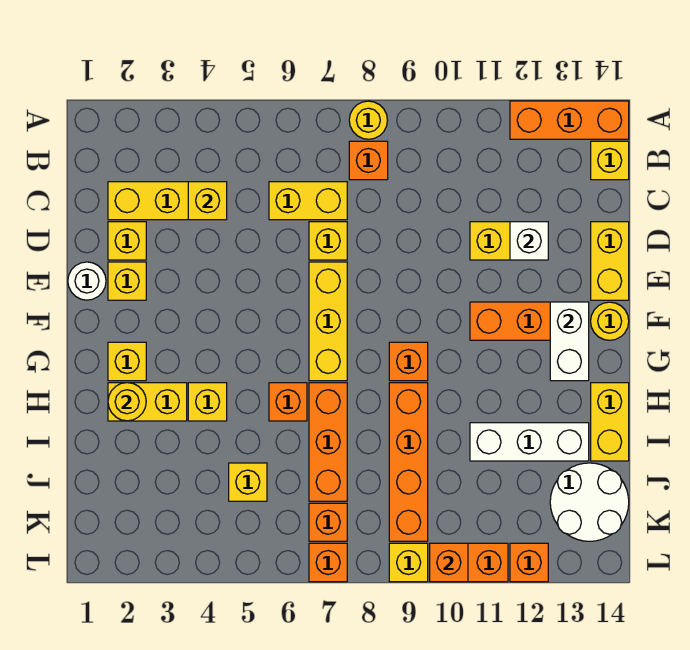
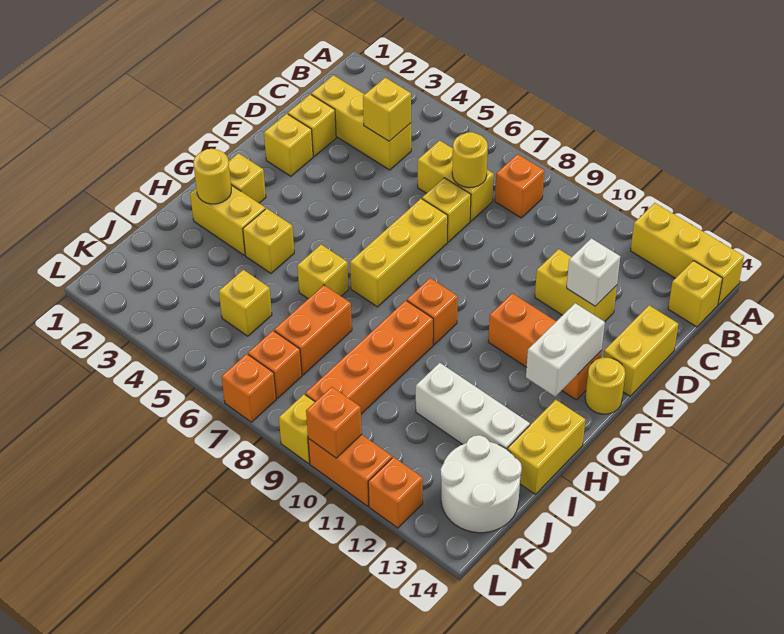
yellow round brick A8 level 1 -> yellow round brick C7 level 2
orange brick A12:A14 level 1 -> yellow brick A12:A14 level 1
white round brick E1 level 1 -> none
orange brick H6 level 1 -> yellow brick H6 level 1
orange brick H7:J7 level 1 -> orange brick I7:J7 level 1

